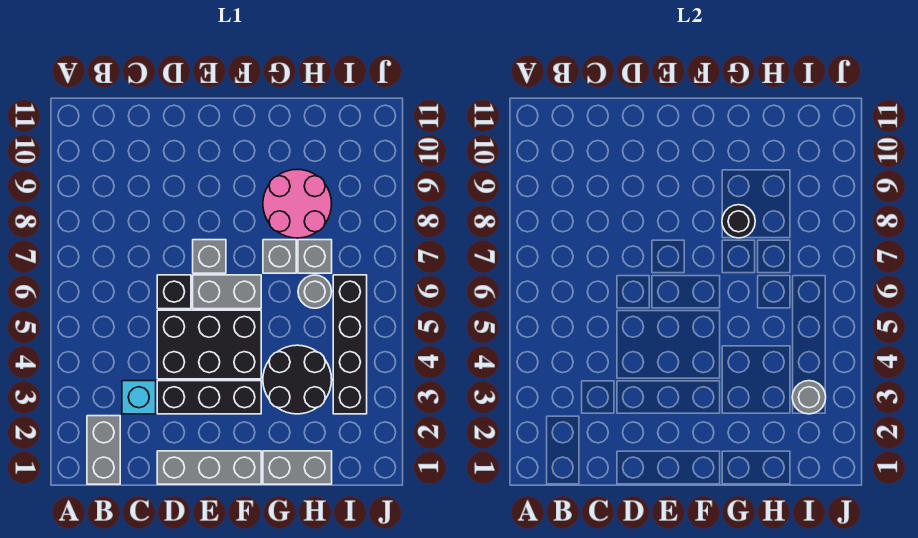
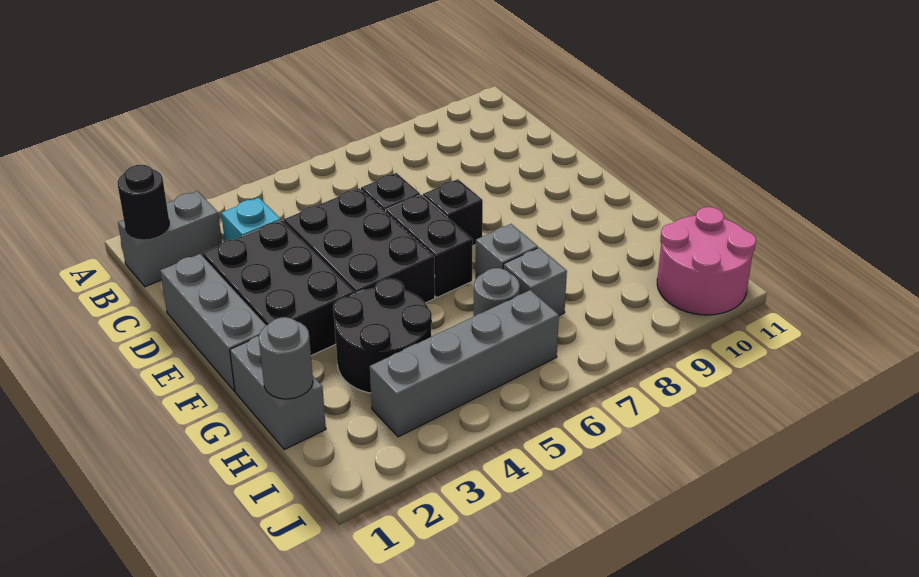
black brick D3:F3 level 1 -> black brick D2:F3 level 1
grey brick E6:F6 level 1 -> black brick E6:F6 level 1
grey brick E7 level 1 -> black brick E7 level 1
pink round brick G8:H9 level 1 -> pink round brick I10:J11 level 1
black round brick G8 level 2 -> black round brick B1 level 2
black brick I3:I6 level 1 -> grey brick I3:I6 level 1
grey round brick I3 level 2 -> grey round brick H1 level 2

